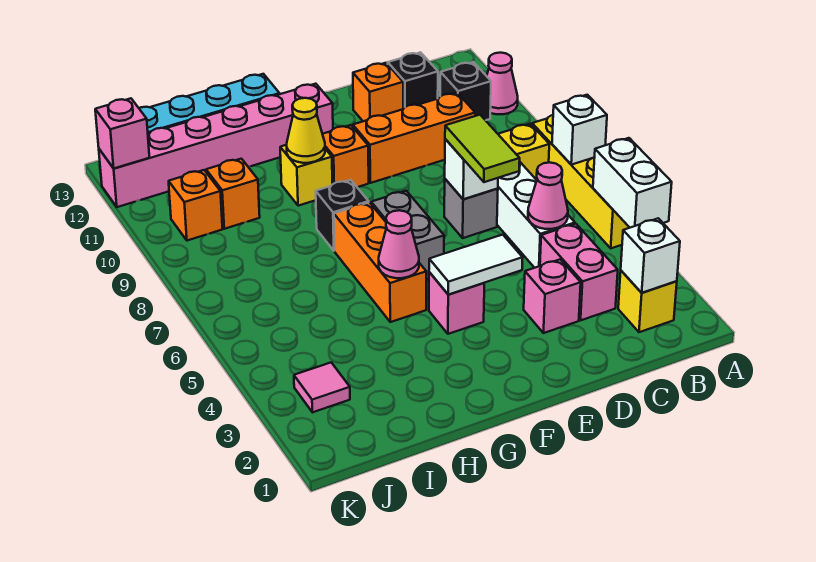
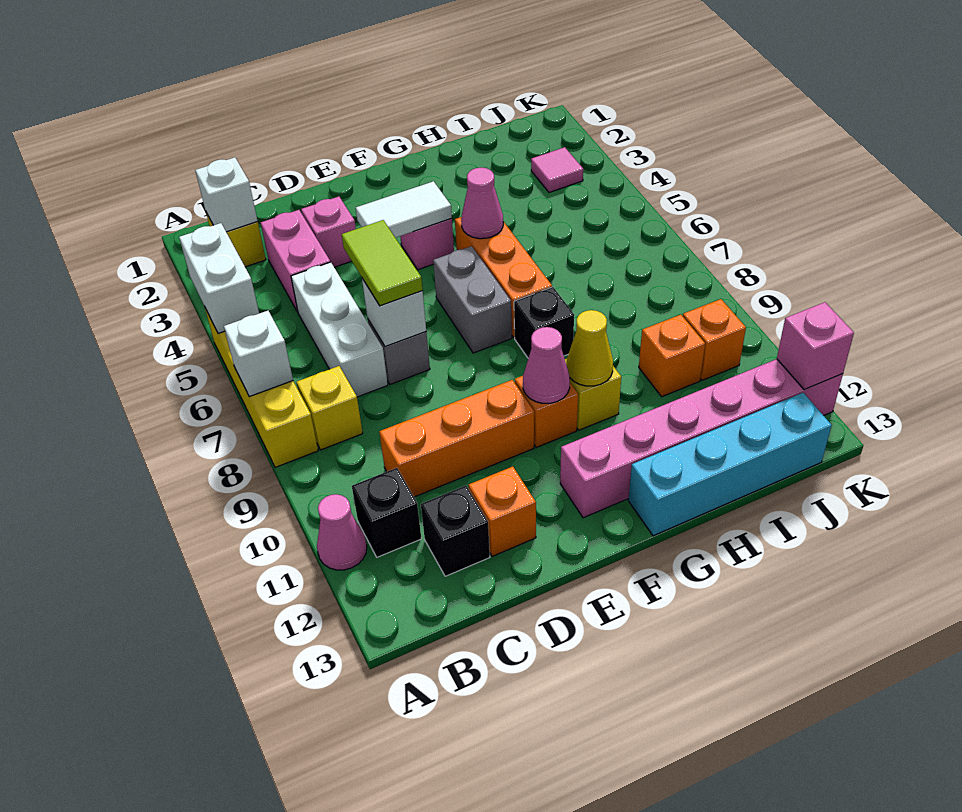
pink cone C5 level 2 -> pink cone F10 level 2

